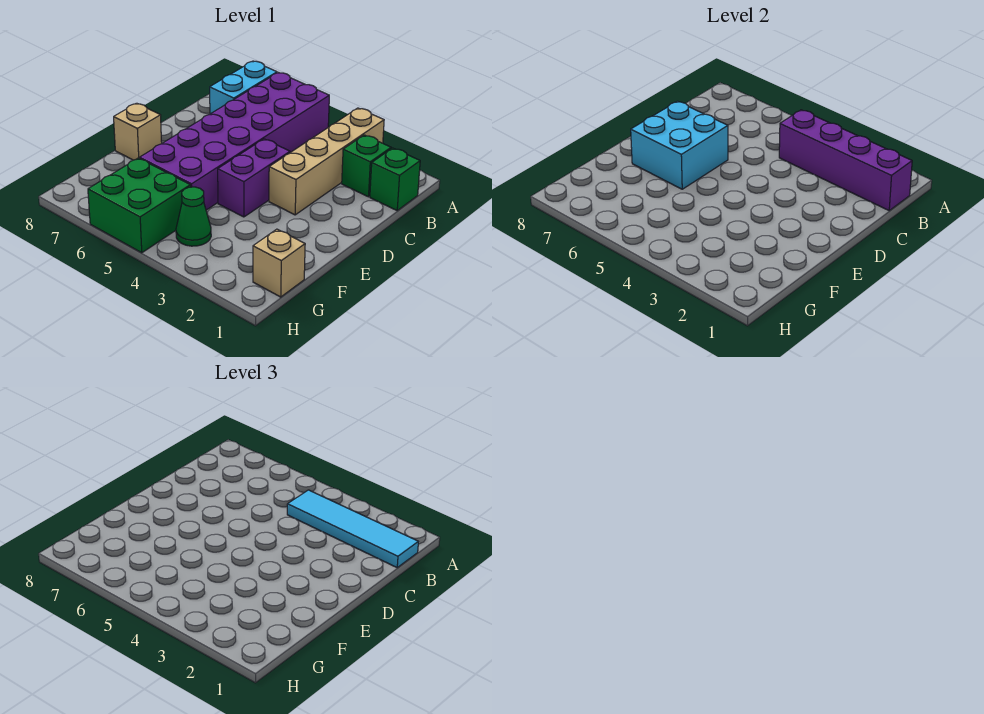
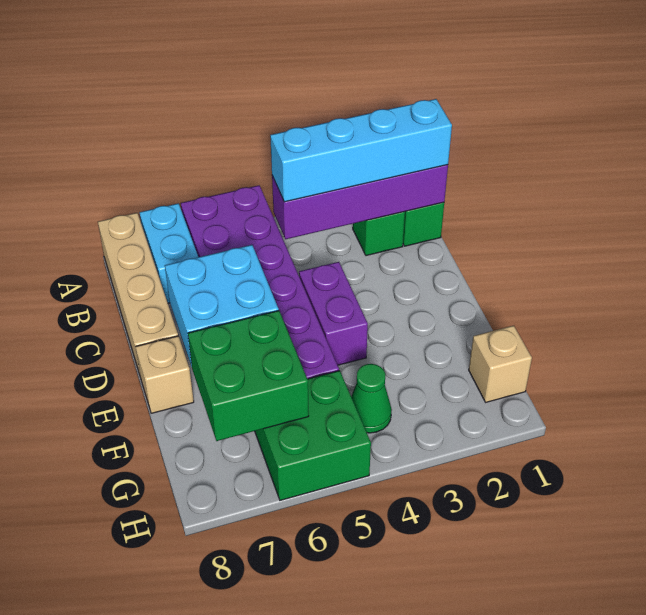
tan brick A3:D3 level 1 -> tan brick A8:D8 level 1
cyan tile B1:B4 level 3 -> cyan brick B1:B4 level 3
none -> green brick F6:G7 level 2

